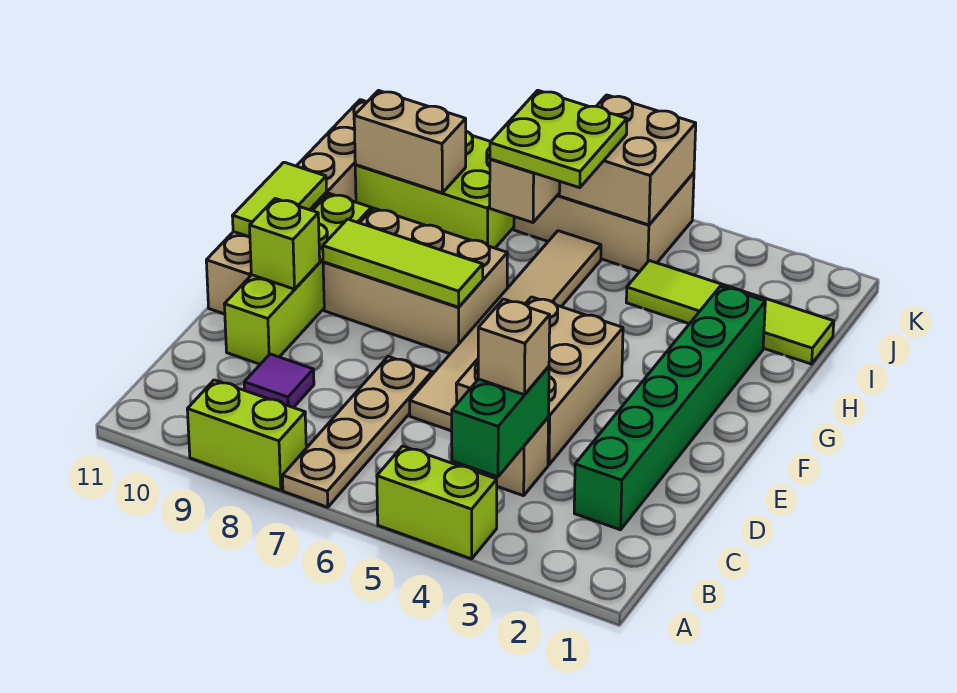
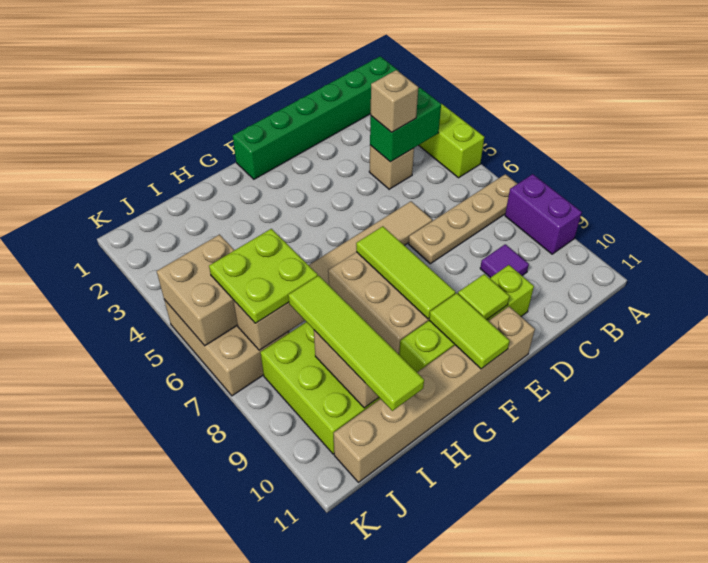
lime brick A8:A9 level 1 -> purple brick A8:A9 level 1
green brick C2:H2 level 1 -> green brick A1:F1 level 1
tan brick D4:F5 level 1 -> none
lime brick E10 level 2 -> lime tile E10 level 2
lime tile F11:G11 level 2 -> lime tile F10:F11 level 2
lime tile I1:I4 level 1 -> lime tile I8:I11 level 3

